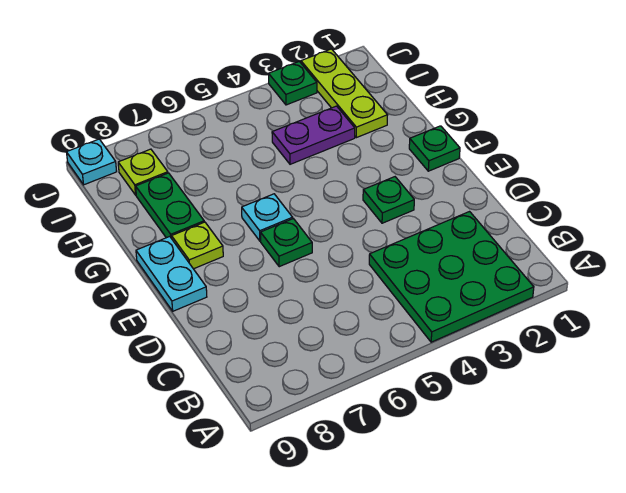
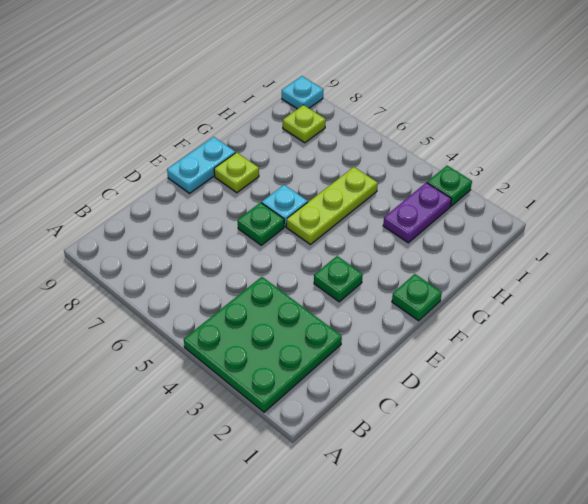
green plate G8:H8 level 1 -> none
lime plate H2:J2 level 1 -> lime plate F5:H5 level 1
purple plate H3:H4 level 1 -> purple plate H3:I3 level 1

